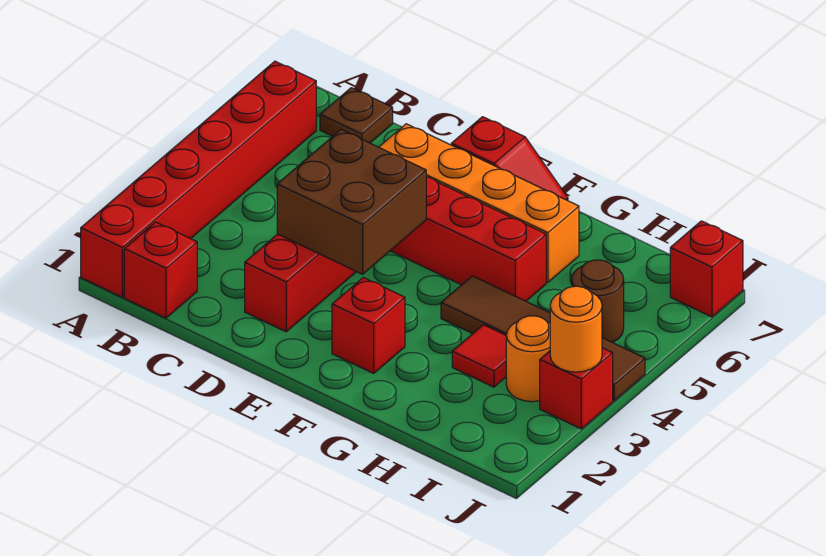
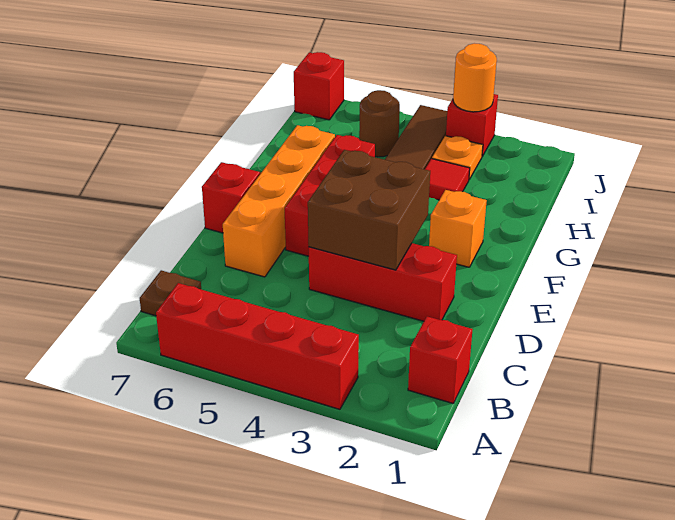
red brick A1:A6 level 1 -> red brick A3:A6 level 1
red brick F2 level 1 -> orange brick F2 level 1
orange round brick I3 level 1 -> orange plate I3 level 1

